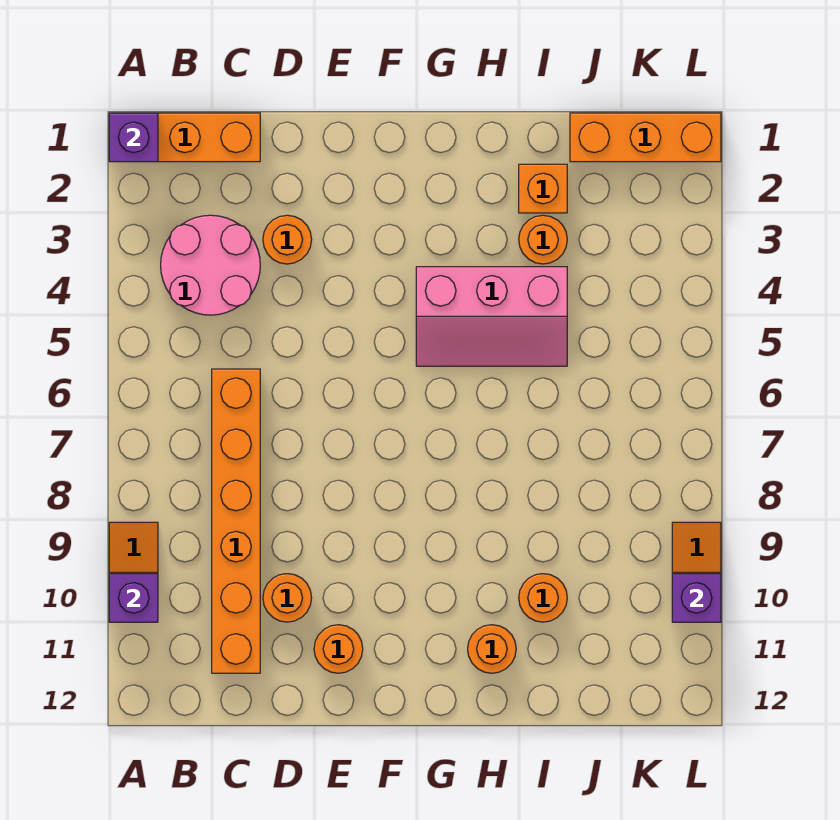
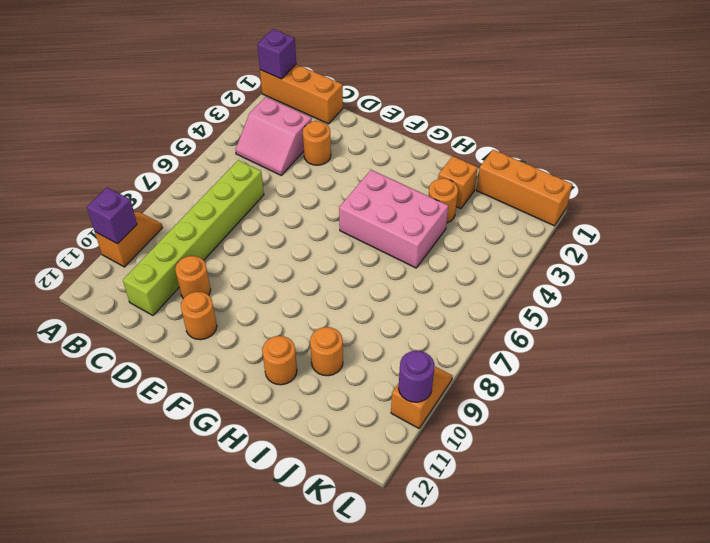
pink round brick B3:C4 level 1 -> pink slope B3:C4 level 1 top 3
orange brick C6:C11 level 1 -> lime brick C6:C11 level 1
pink slope G4:I5 level 1 top 4 -> pink brick G4:I5 level 1
purple brick L10 level 2 -> purple round brick L10 level 2

